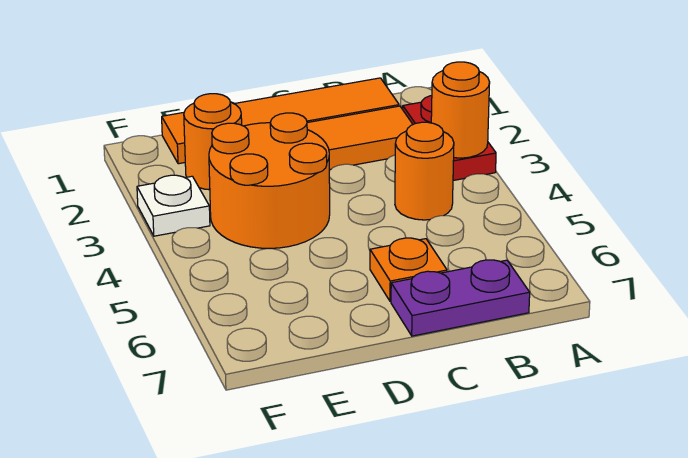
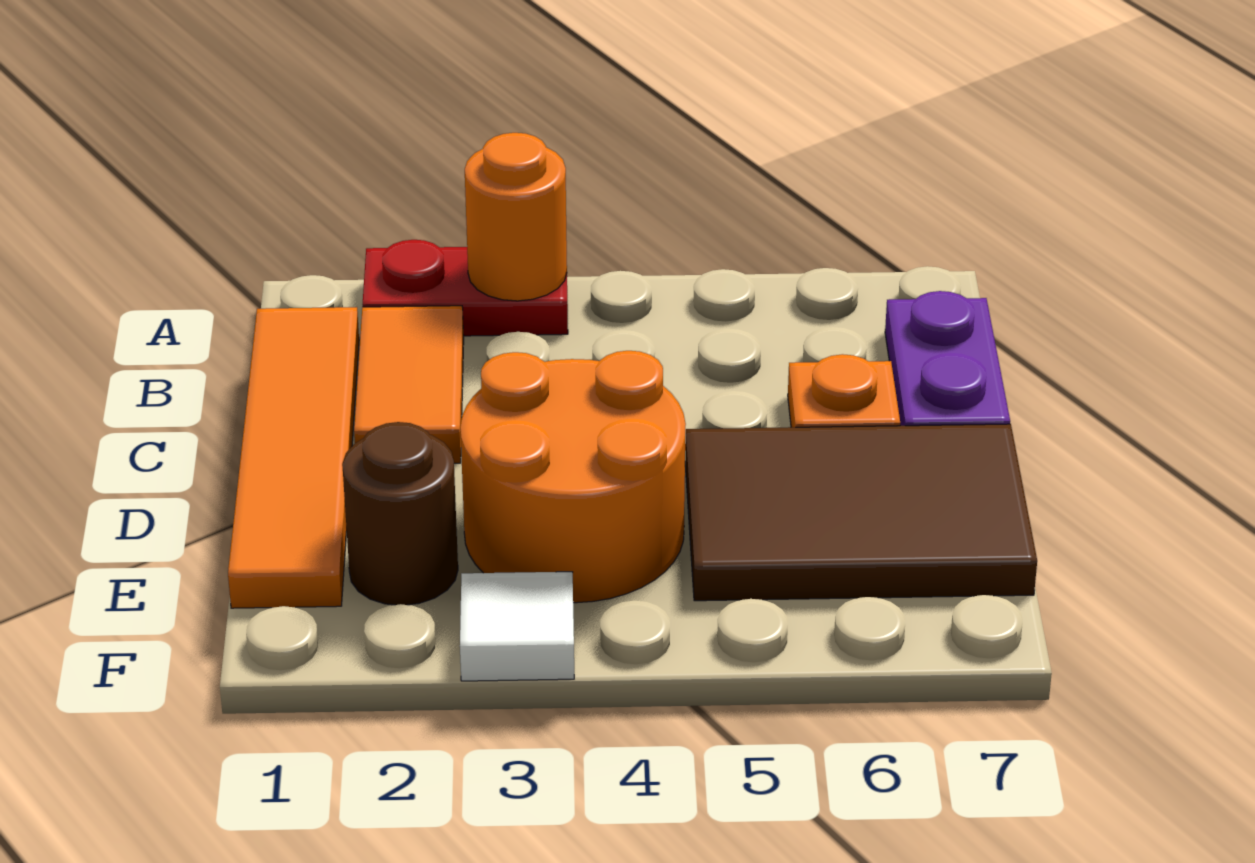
orange round brick B4 level 1 -> none
none -> brown tile D5:E7 level 1
orange round brick E2 level 1 -> brown round brick E2 level 1
white plate F3 level 1 -> white tile F3 level 1

